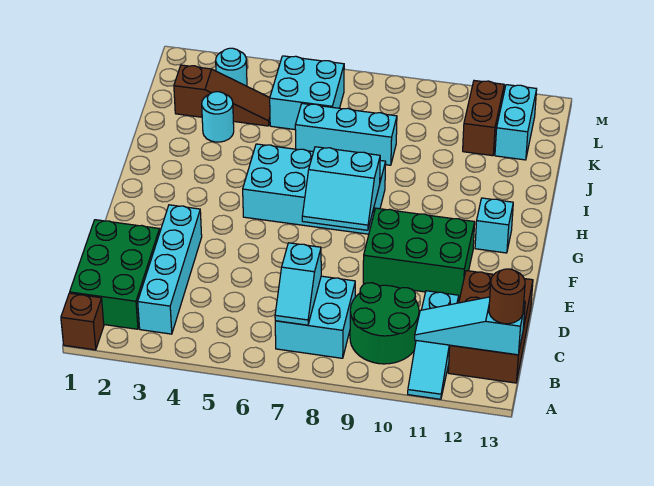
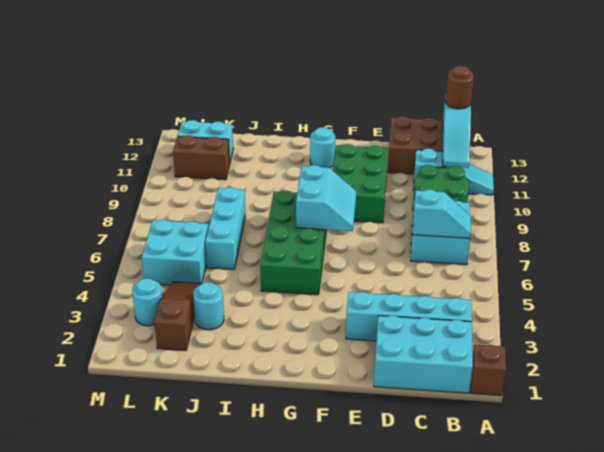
green brick B1:D2 level 1 -> cyan brick B1:D2 level 1
cyan brick G5:H8 level 1 -> green brick G5:H8 level 1
cyan brick G12 level 1 -> cyan round brick G12 level 1

